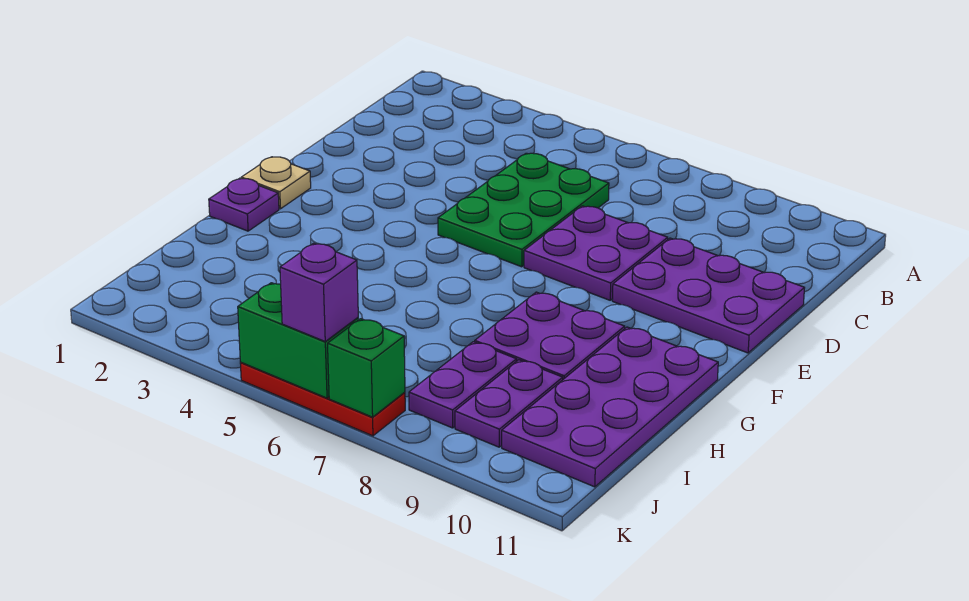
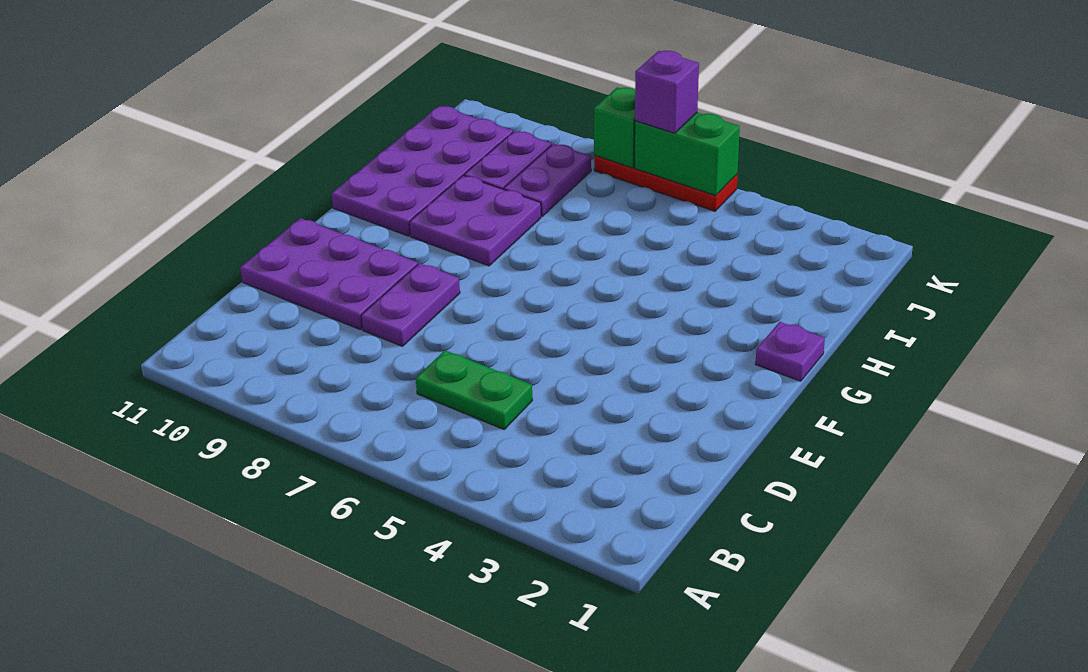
green plate C5:E6 level 1 -> green plate C5:C6 level 1
purple plate D7:E8 level 1 -> purple plate D8:E8 level 1
tan plate F1 level 1 -> none

